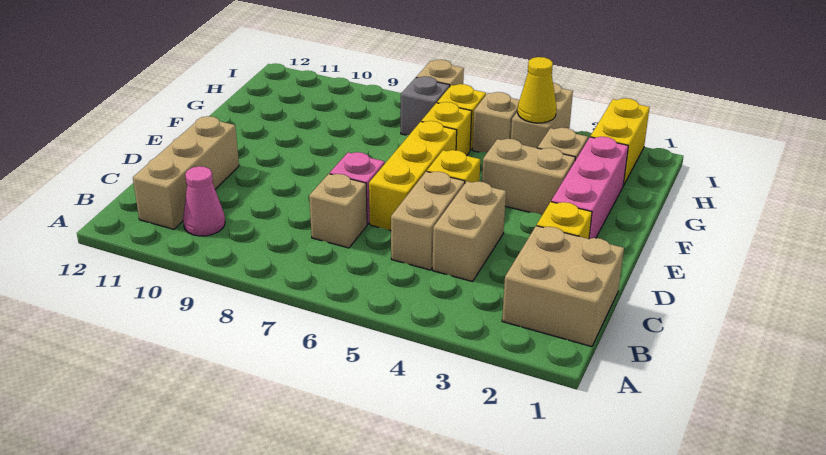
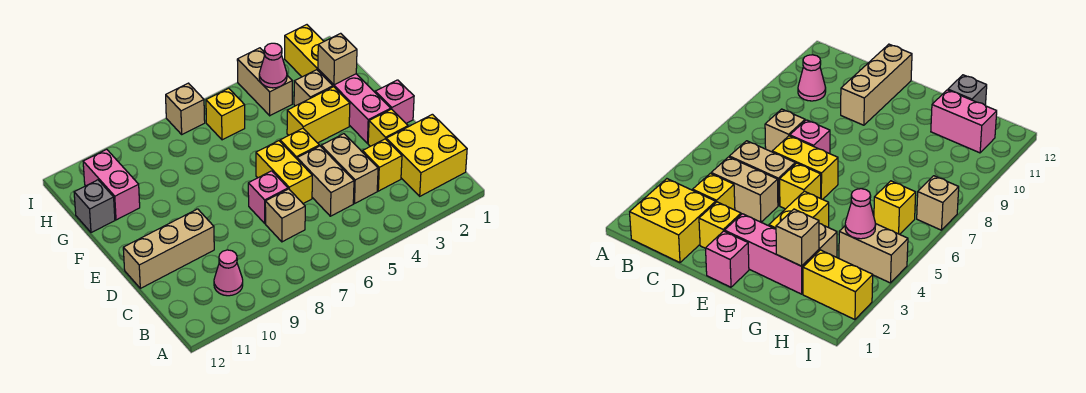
tan brick B1:C2 level 1 -> yellow brick B1:C2 level 1
tan brick B11:D11 level 1 -> tan brick D10:D12 level 1
yellow brick D6:F6 level 1 -> yellow brick D6:E6 level 1
none -> pink brick E1 level 1
tan brick F3:F4 level 1 -> yellow brick F3:F4 level 1
yellow brick G6 level 1 -> yellow brick C3 level 1
none -> pink brick G11:H11 level 1
yellow cone H4 level 2 -> pink cone H4 level 2
tan brick H5 level 1 -> tan brick G2 level 2
grey brick H7 level 1 -> grey brick G12 level 1

